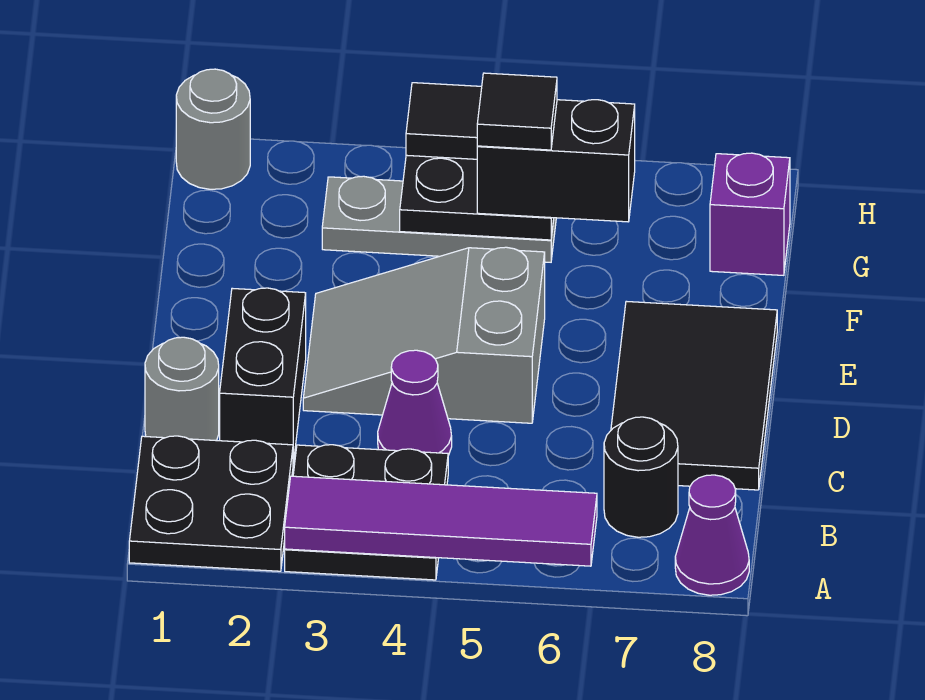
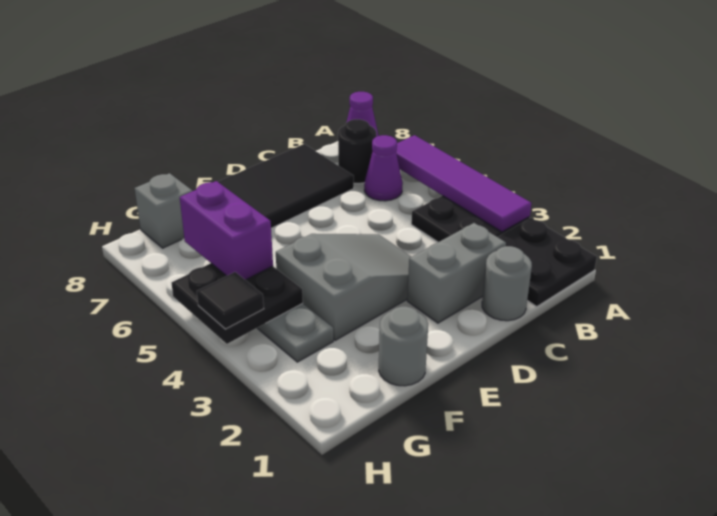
black brick C2:D2 level 1 -> grey brick C2:D2 level 1
purple cone C4 level 1 -> purple cone B6 level 1
grey slope D3:E5 level 1 top 5 -> grey slope D3:F4 level 1 top F
black brick G5:G6 level 3 -> purple brick G5:G6 level 3
black tile G5 level 4 -> none
purple brick G8 level 1 -> grey brick G8 level 1
grey round brick H1 level 1 -> grey round brick F1 level 1

